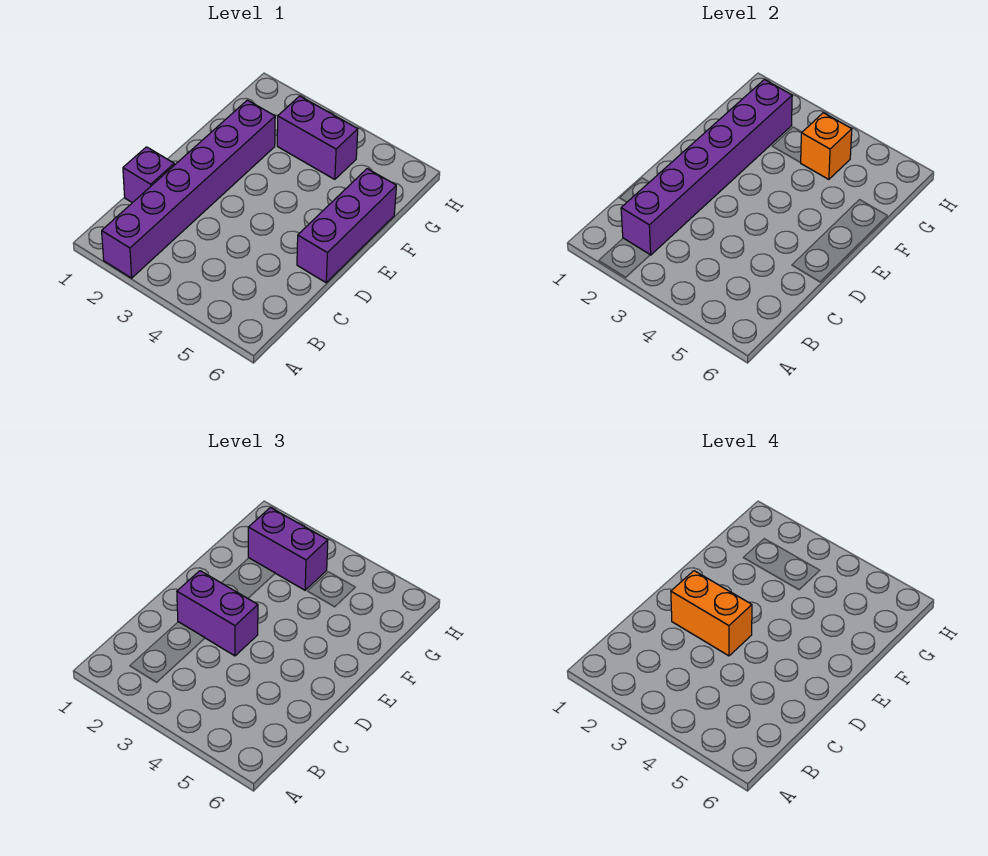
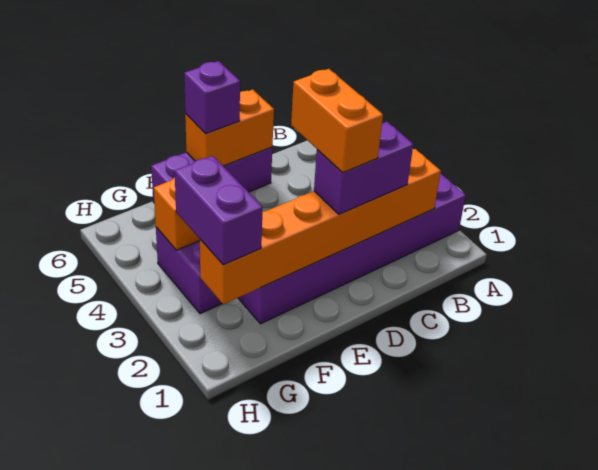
purple brick B2:G2 level 2 -> orange brick B2:G2 level 2
purple brick C1 level 1 -> purple brick E6 level 3
purple brick D2:D3 level 3 -> purple brick C2:D2 level 3
none -> orange brick D6:E6 level 2

